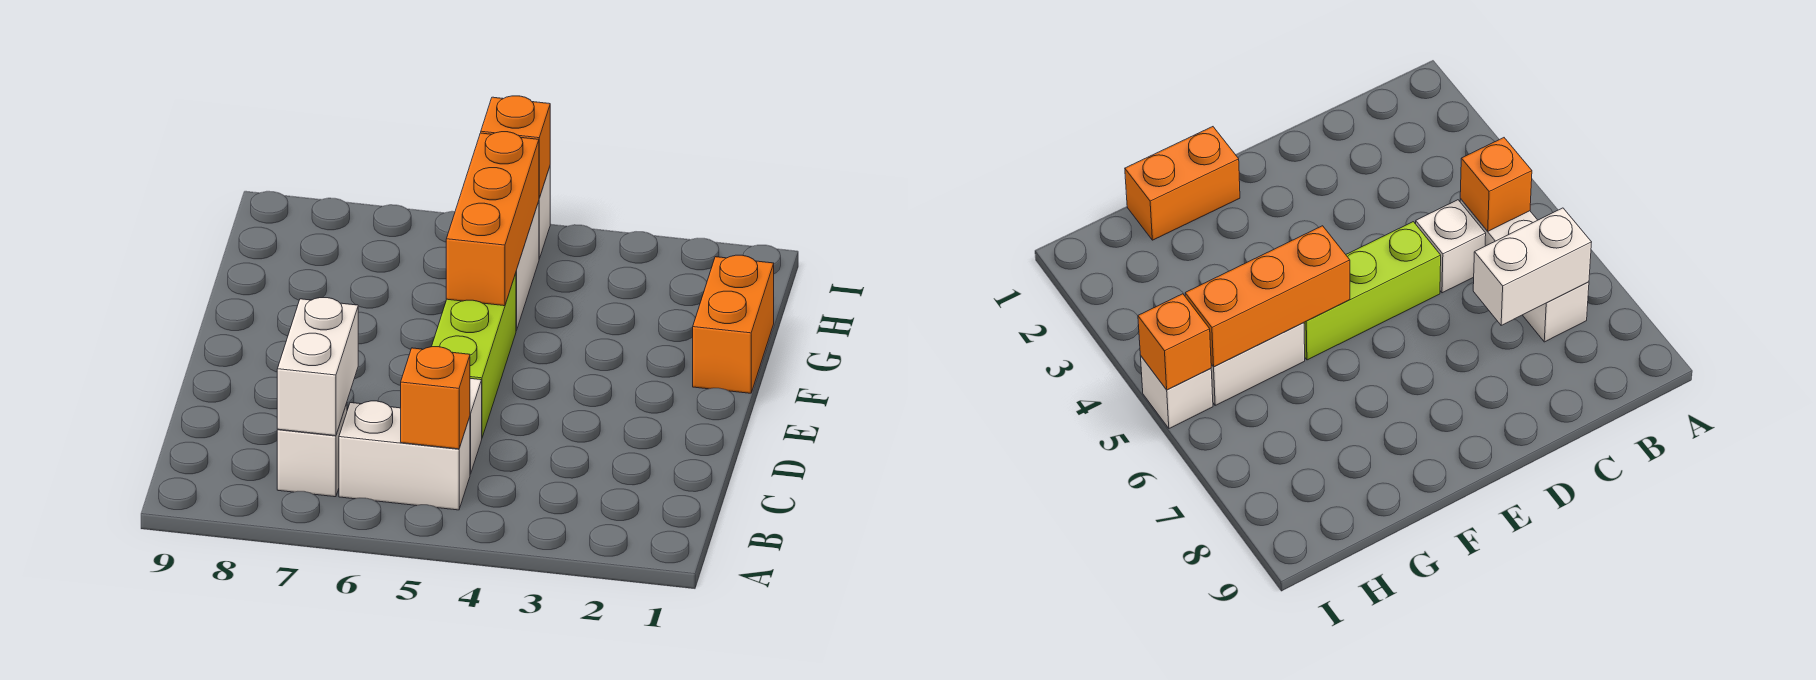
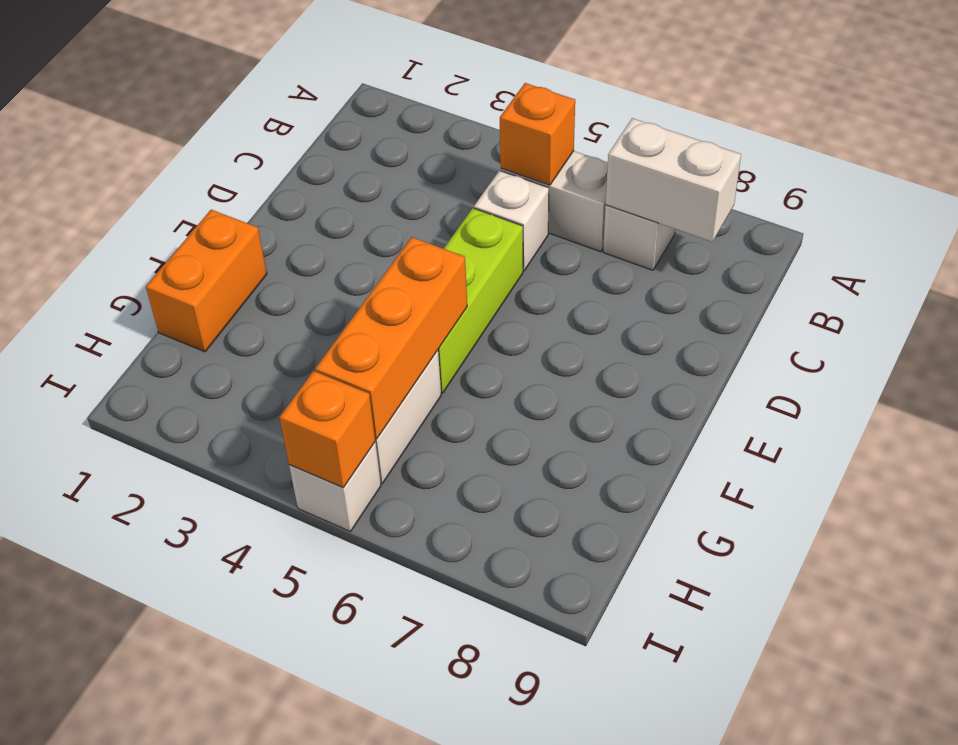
white brick B7:C7 level 2 -> white brick B7:B8 level 2

